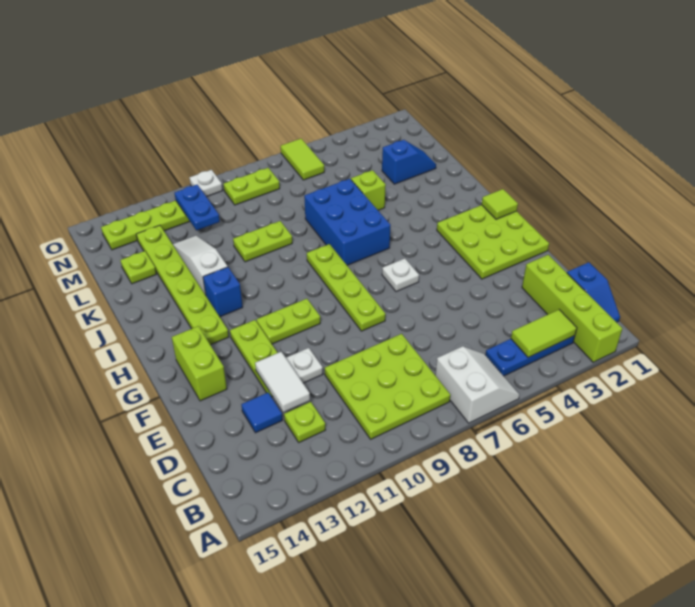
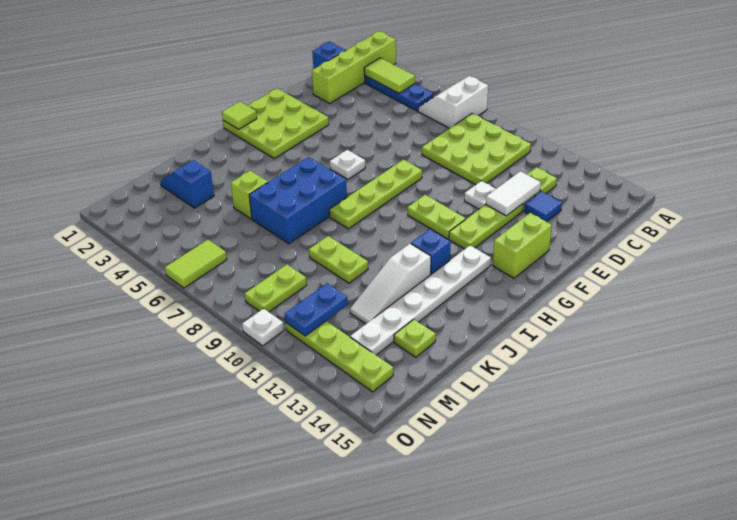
lime plate H13:M13 level 1 -> white plate H13:M13 level 1
lime plate N8:N9 level 1 -> lime plate M9:N9 level 1

